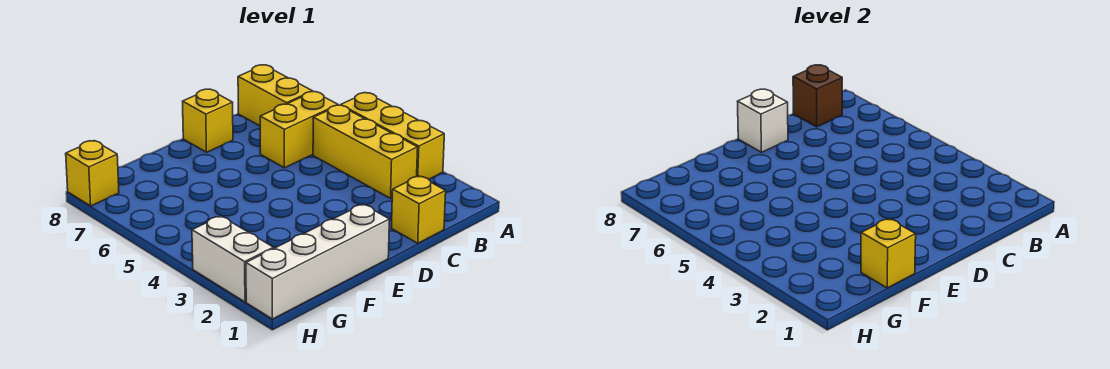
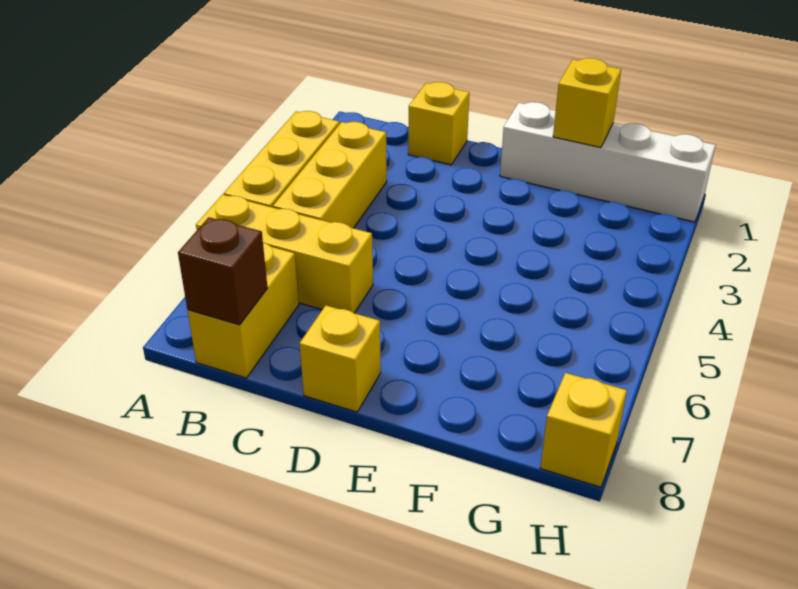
yellow brick B6:C6 level 1 -> yellow brick A6:C6 level 1
white brick D8 level 2 -> none
white brick H2:H3 level 1 -> none

